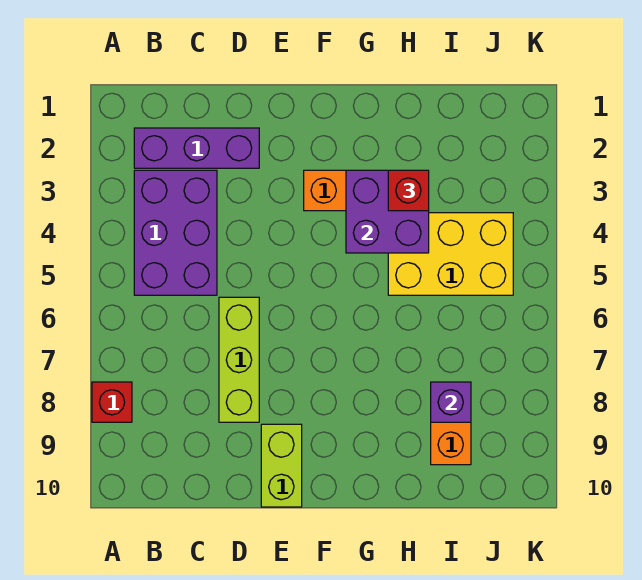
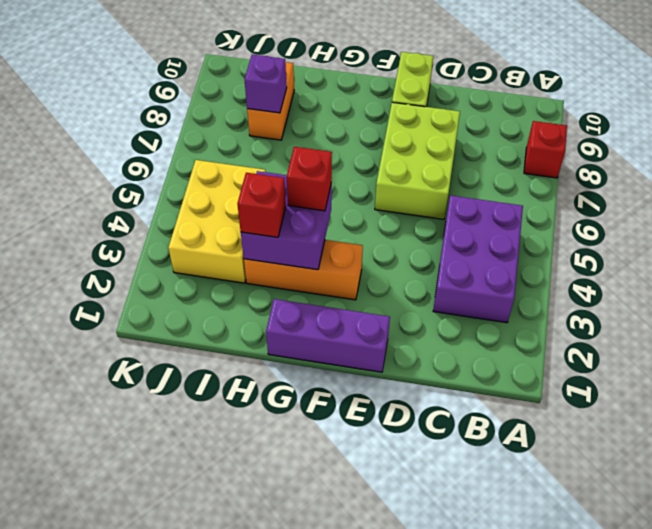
purple brick B2:D2 level 1 -> purple brick E1:G1 level 1
lime brick D6:D8 level 1 -> lime brick D6:E8 level 1
none -> red brick G4 level 3
yellow brick H4:J5 level 1 -> yellow brick I3:J5 level 1

